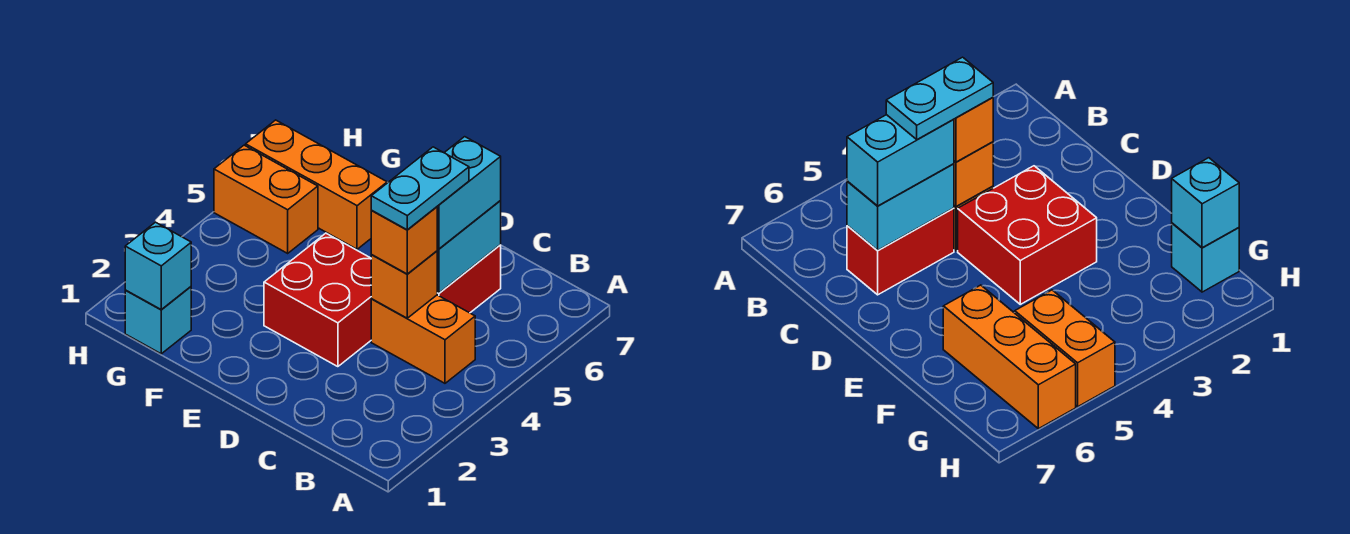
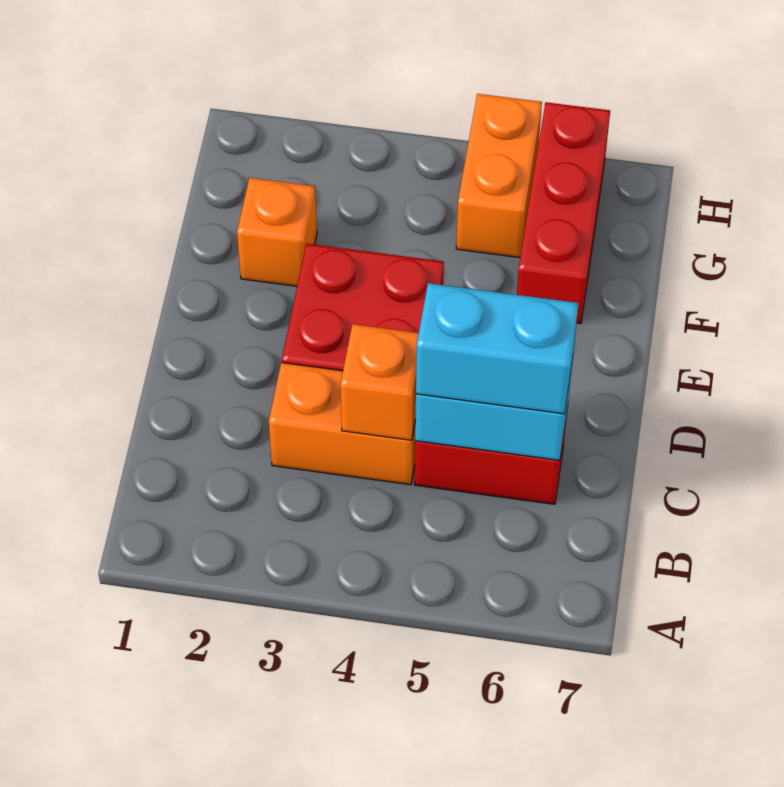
orange brick B4:C4 level 1 -> orange brick C3:C4 level 1
orange brick C4 level 3 -> orange brick F2 level 1
cyan plate C4:C5 level 4 -> none
orange brick F6:H6 level 1 -> red brick F6:H6 level 1
cyan brick G1 level 1 -> none
cyan brick G1 level 2 -> none

